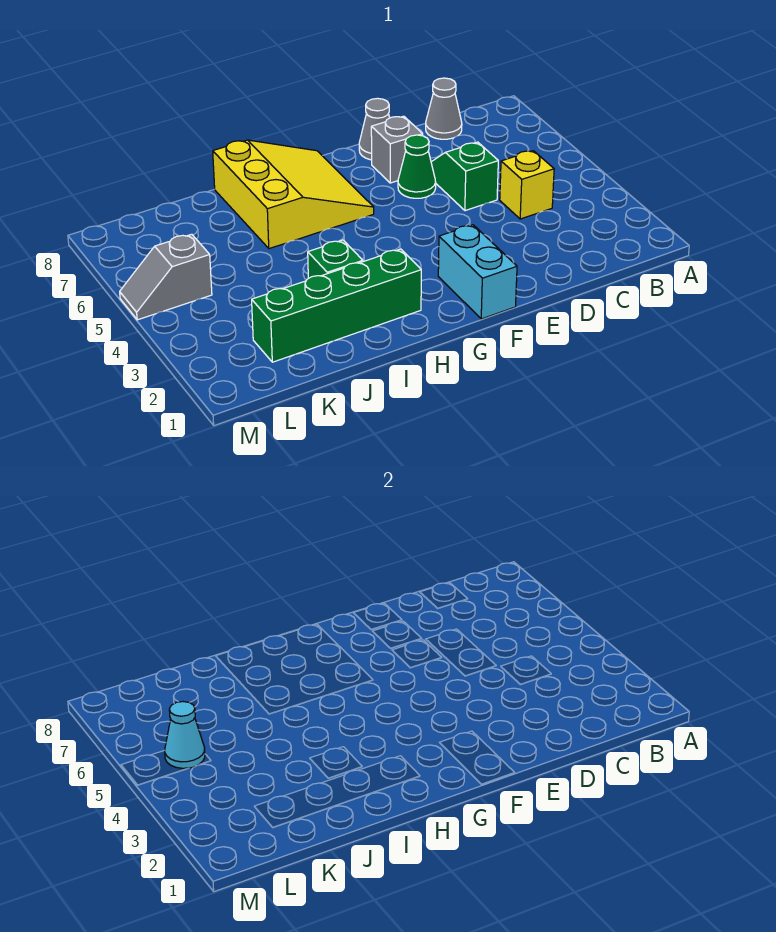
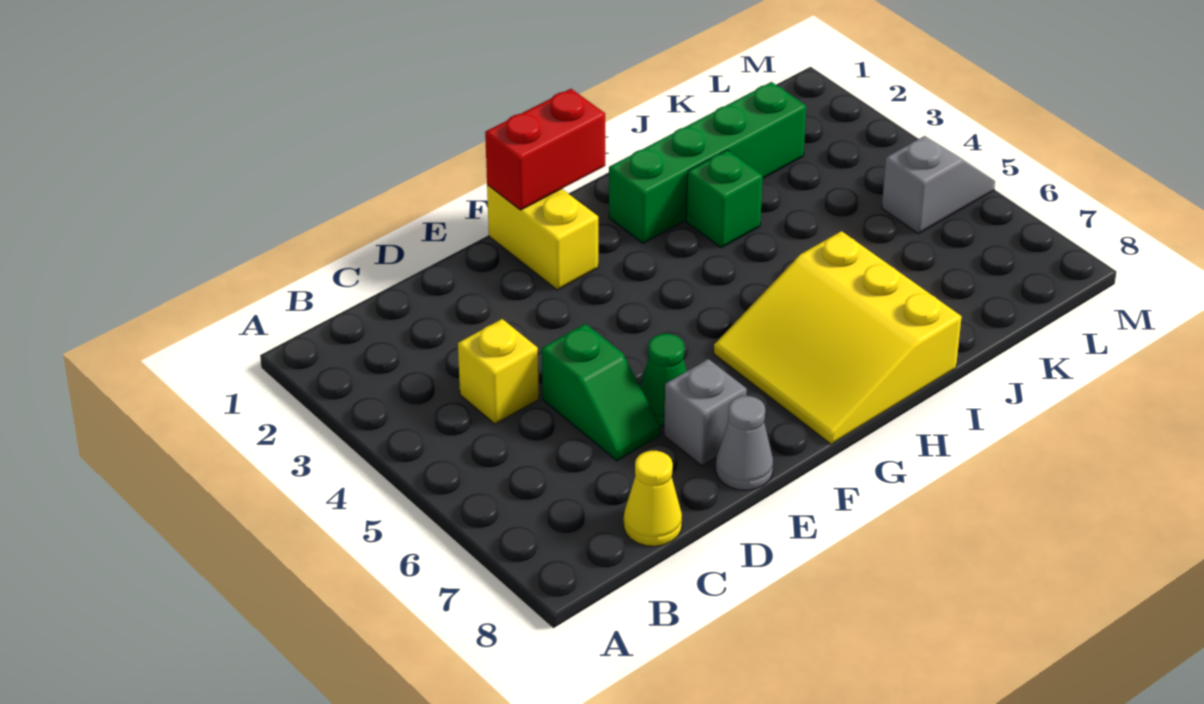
grey cone C8 level 1 -> yellow cone C8 level 1
cyan brick F1:F2 level 1 -> yellow brick F1:F2 level 1
none -> red brick F1:G1 level 2
cyan cone L5 level 2 -> none

